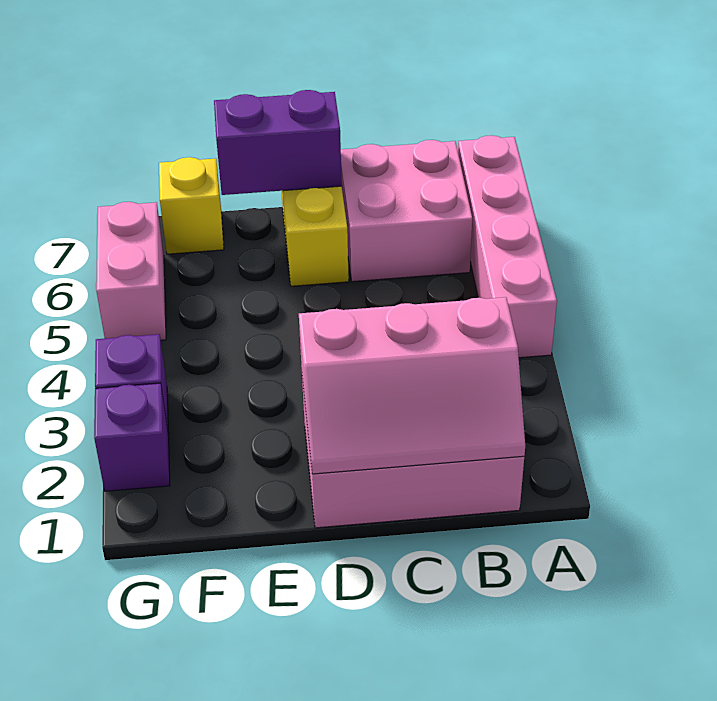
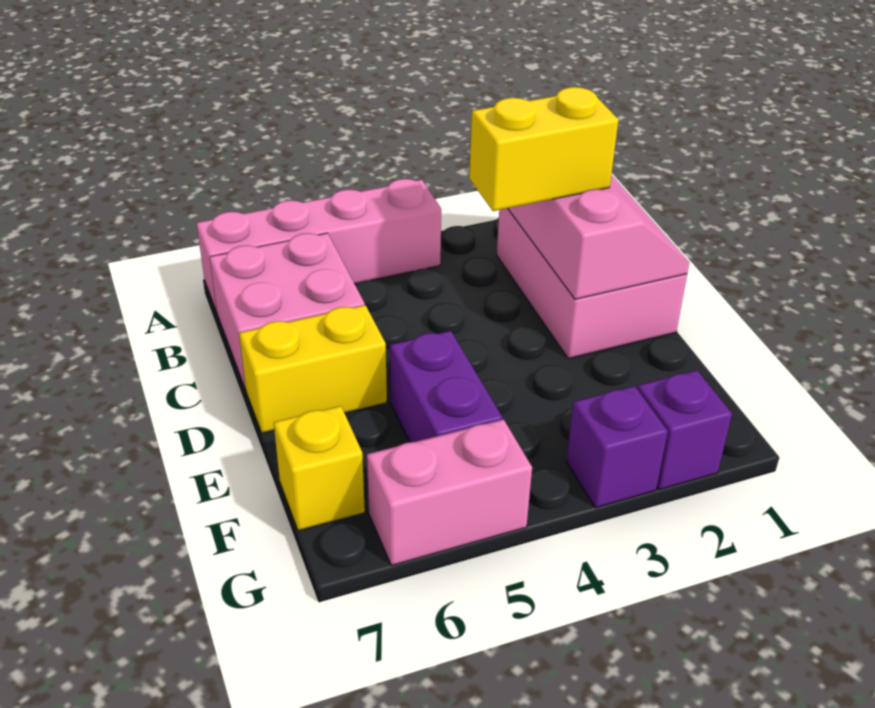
none -> yellow brick C2:C3 level 3
purple brick D7:E7 level 2 -> purple brick E5:F5 level 1

